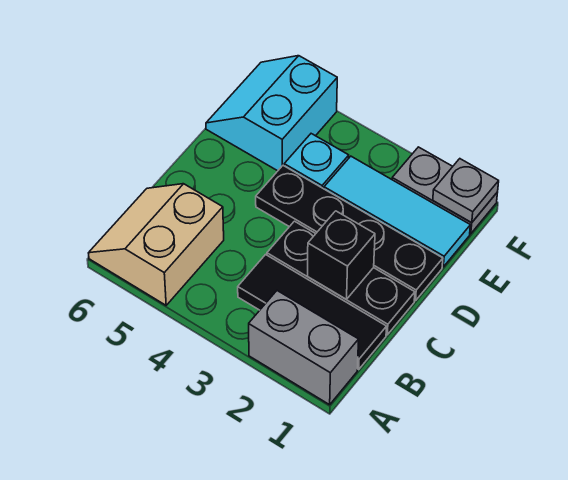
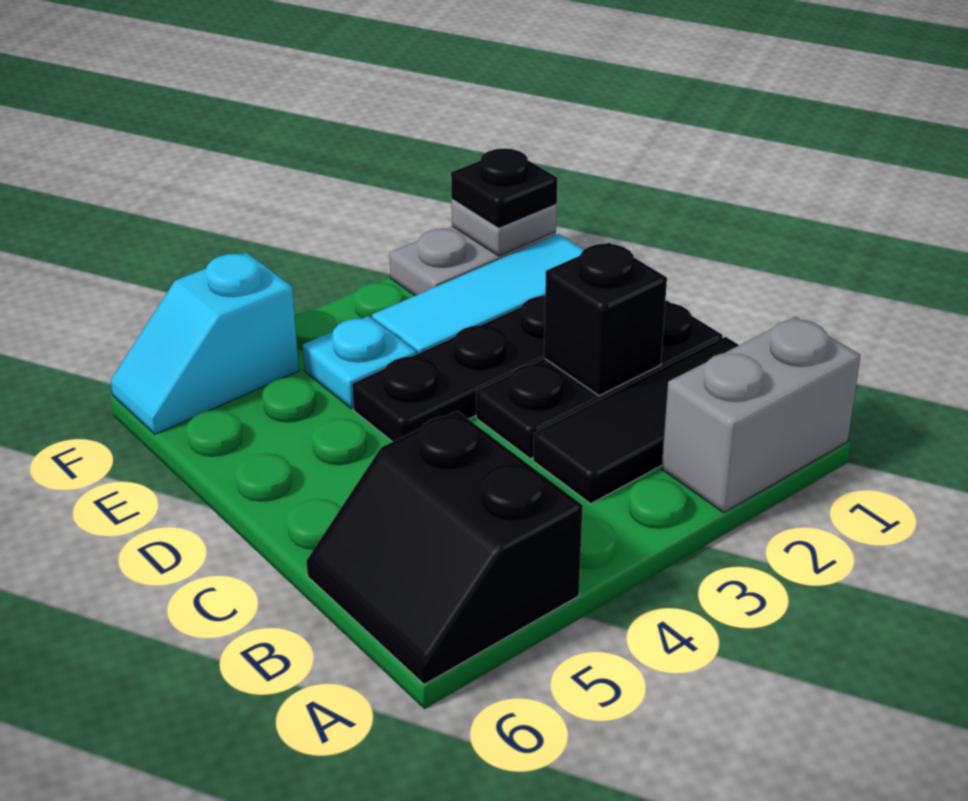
tan slope A5:B6 level 1 top 5 -> black slope A5:B6 level 1 top 5
cyan slope E5:F6 level 1 top 5 -> cyan slope F5:F6 level 1 top 5
none -> black plate F1 level 3

